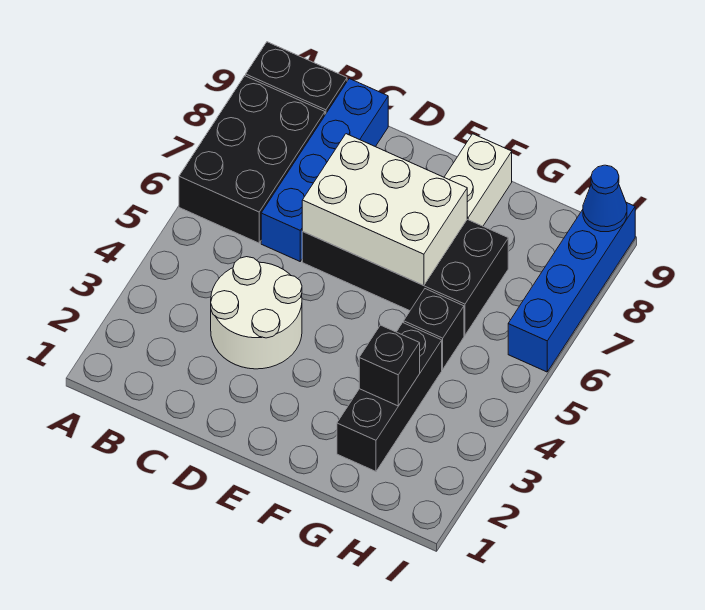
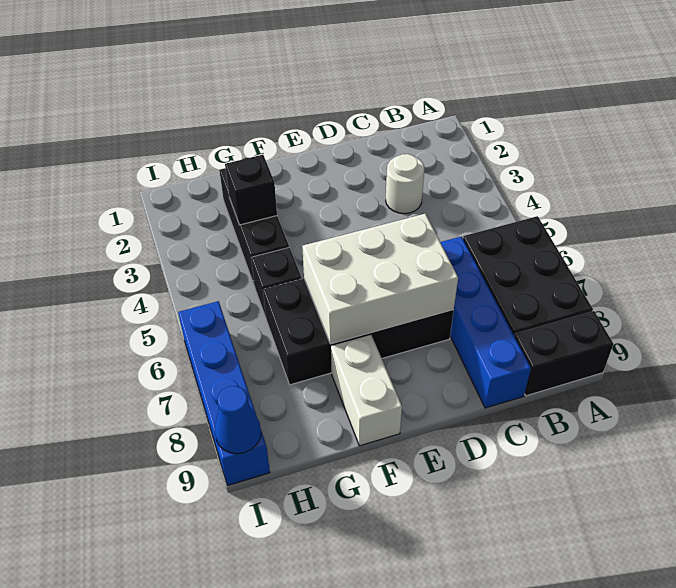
white round brick C3:D4 level 1 -> white round brick C3 level 1

